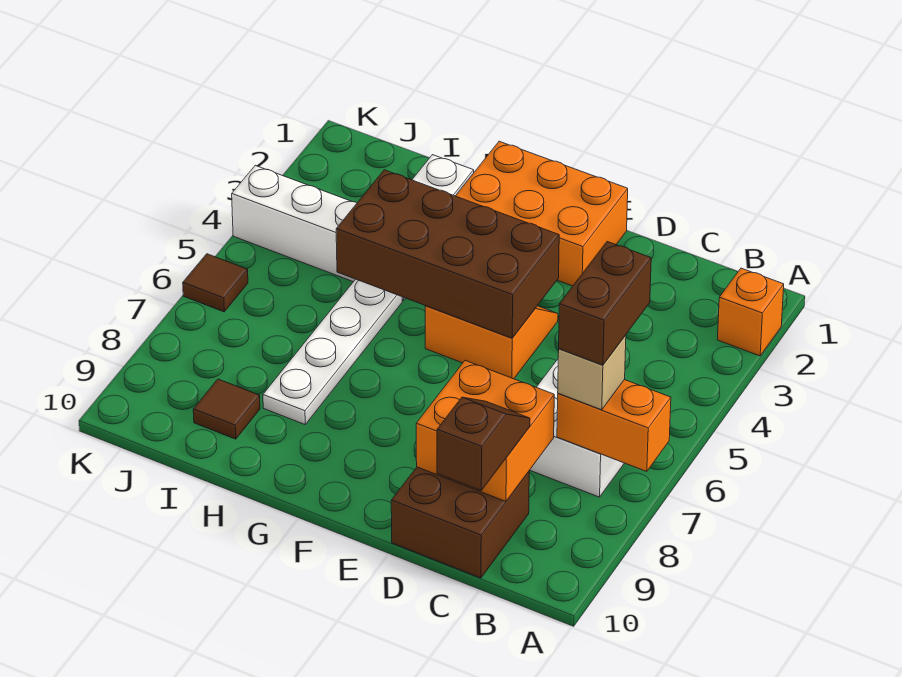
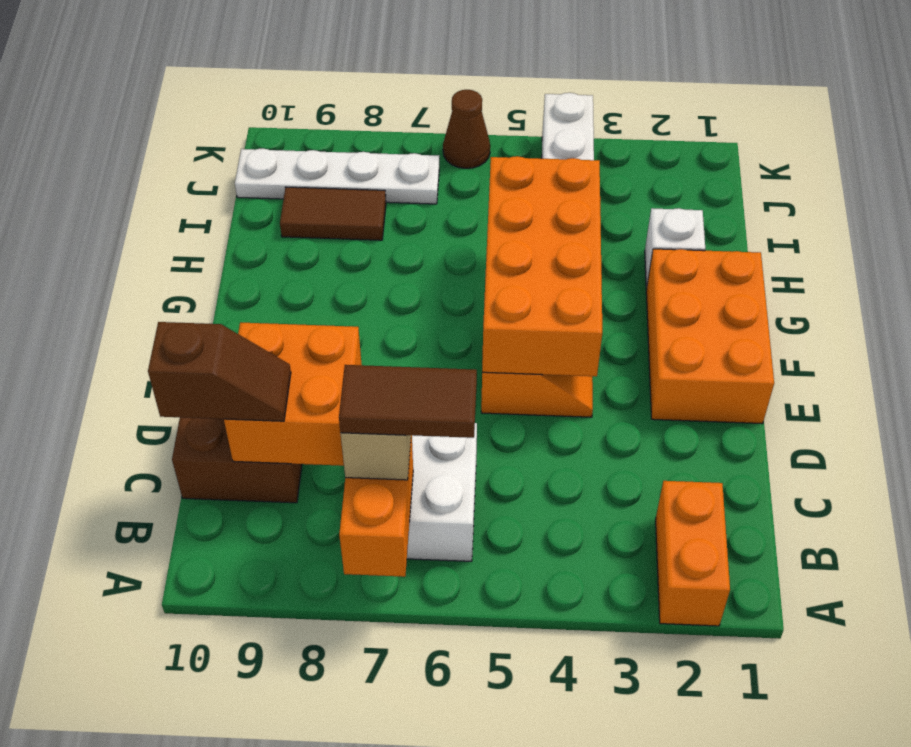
orange brick A2 level 1 -> orange brick A2:B2 level 1
brown brick B6:B7 level 4 -> brown tile B6:B7 level 4
brown brick E4:H5 level 2 -> orange brick E4:H5 level 2
white plate H5:H8 level 1 -> white plate J7:J10 level 1
brown tile I9 level 1 -> brown tile I8:I9 level 1
brown tile K6 level 1 -> brown cone K6 level 1

